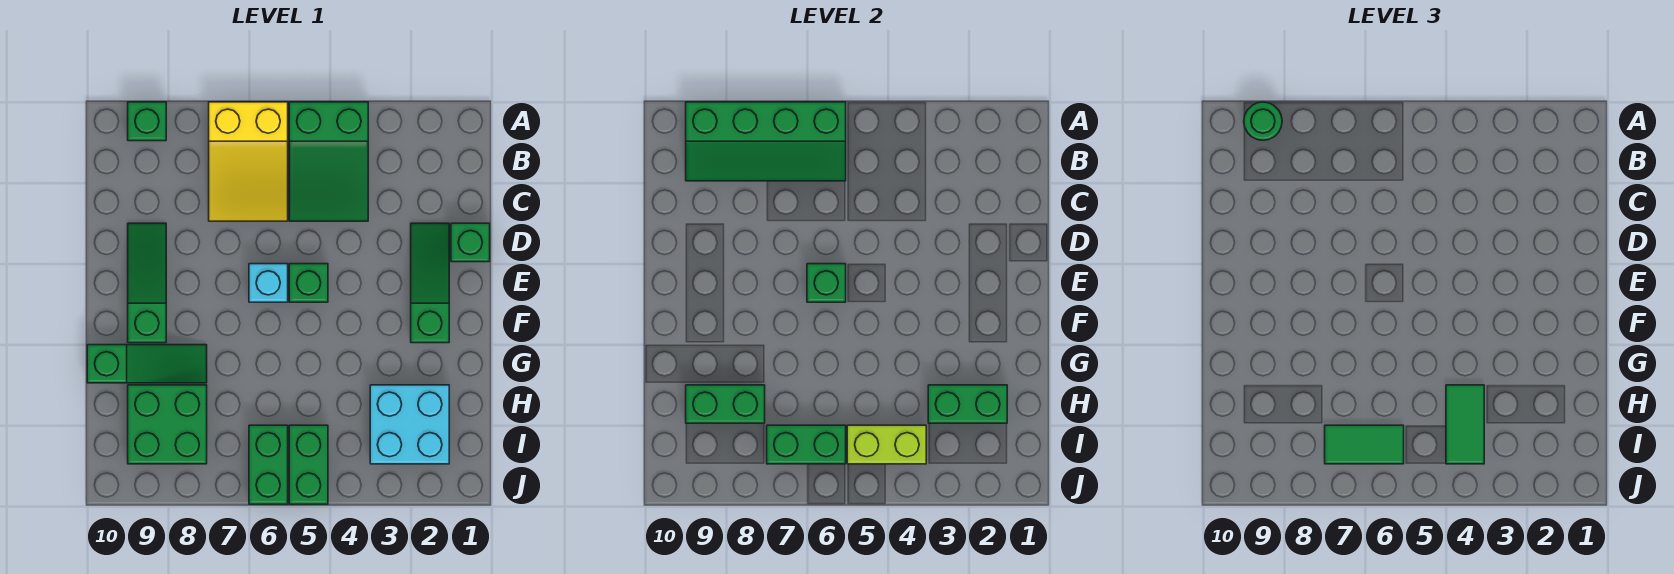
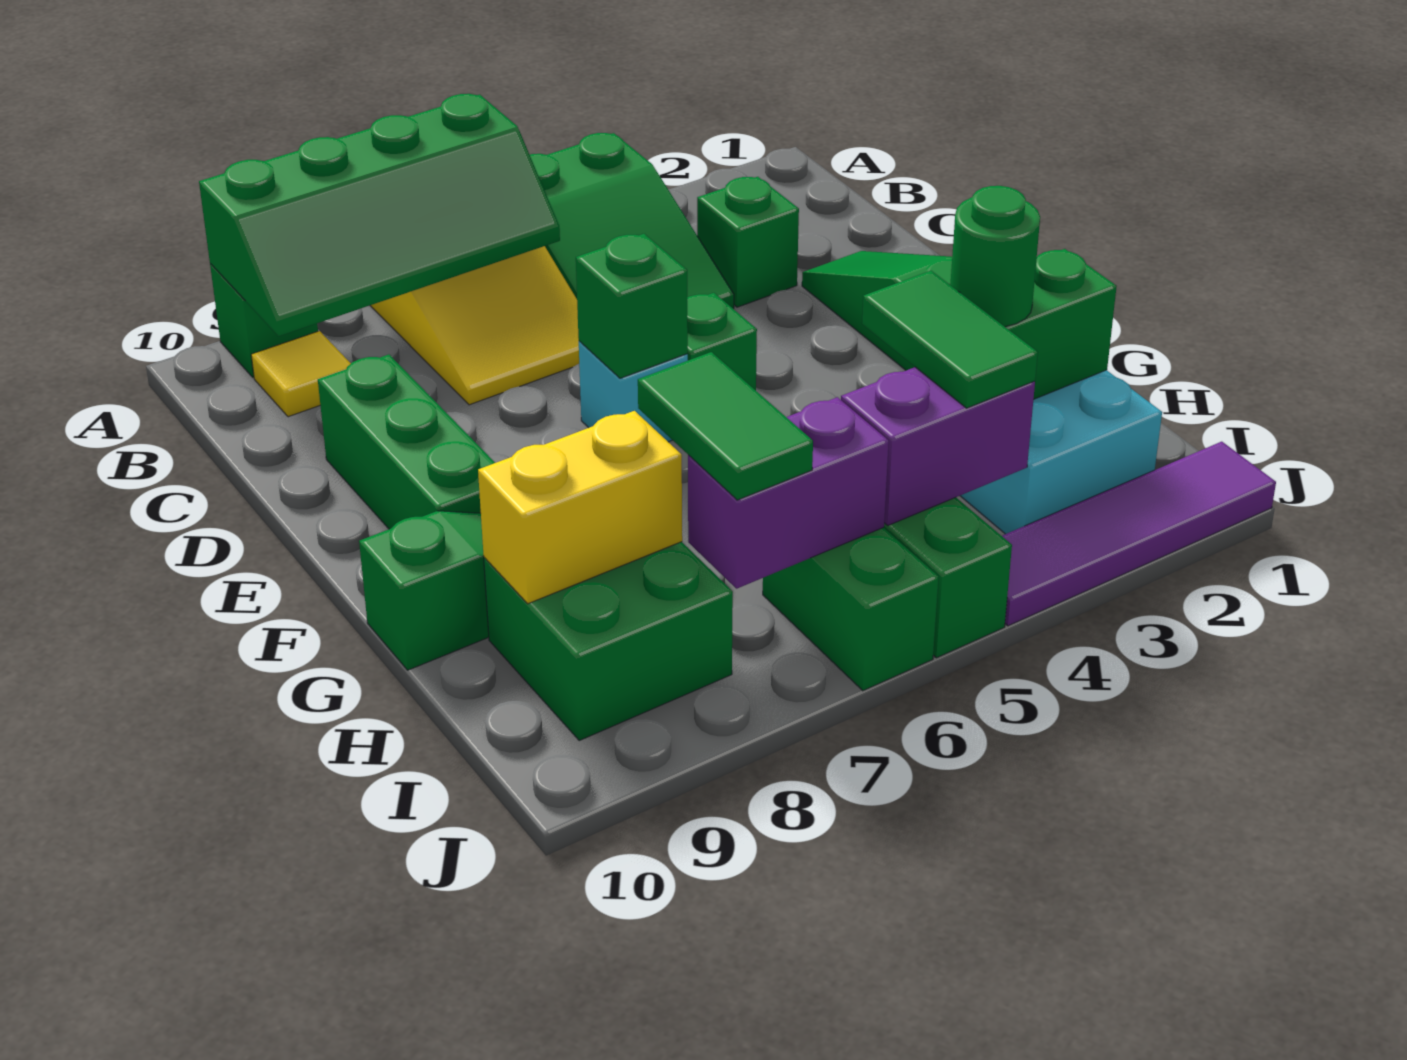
green round brick A9 level 3 -> green round brick H3 level 3
none -> yellow tile B9 level 1
green brick D1 level 1 -> green brick C3 level 1
green slope D9:F9 level 1 top F -> green brick D9:F9 level 1
green brick H8:H9 level 2 -> yellow brick H8:H9 level 2
lime brick I4:I5 level 2 -> purple brick I4:I5 level 2
green brick I6:I7 level 2 -> purple brick I6:I7 level 2
green tile I6:I7 level 3 -> green tile H7:I7 level 3
none -> purple tile J1:J4 level 1

